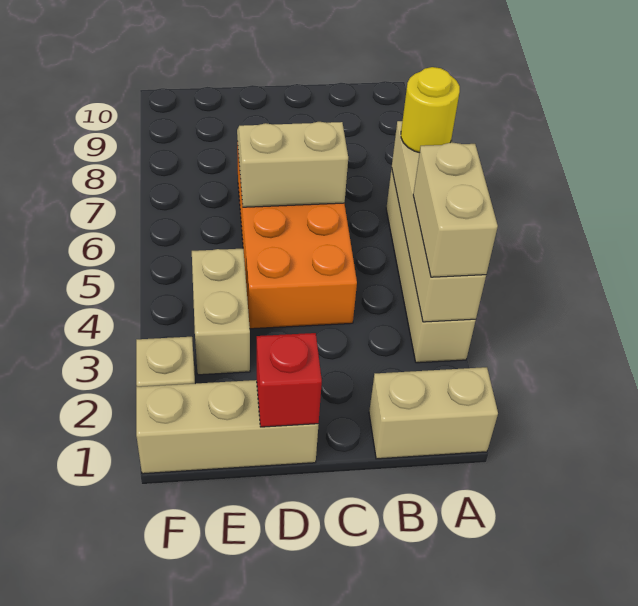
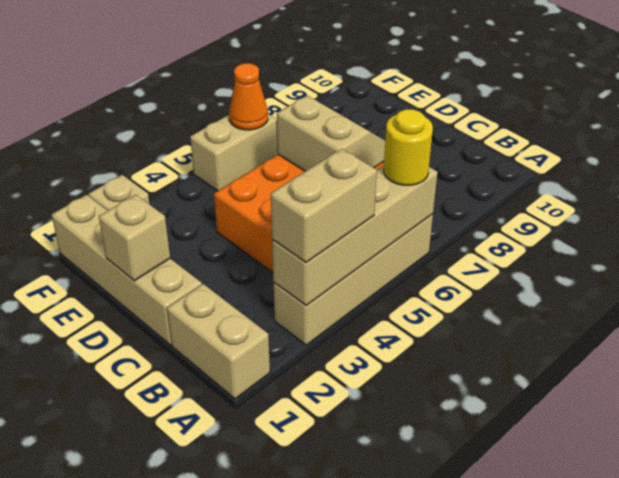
tan brick D1:F1 level 1 -> tan brick C1:F1 level 1
red brick D1 level 2 -> tan brick D1 level 2
tan brick E3:E4 level 1 -> tan brick F5:F6 level 1
none -> orange cone F6 level 2

